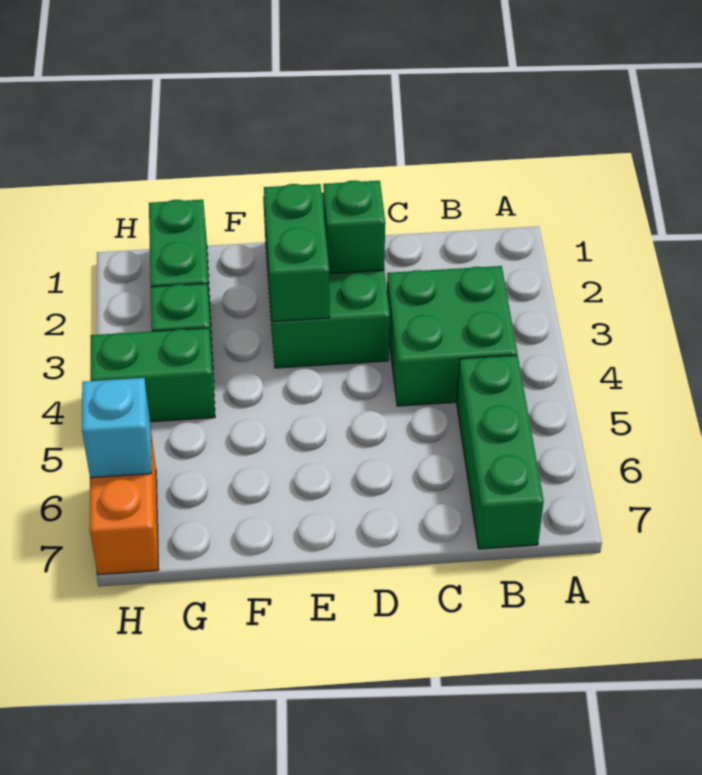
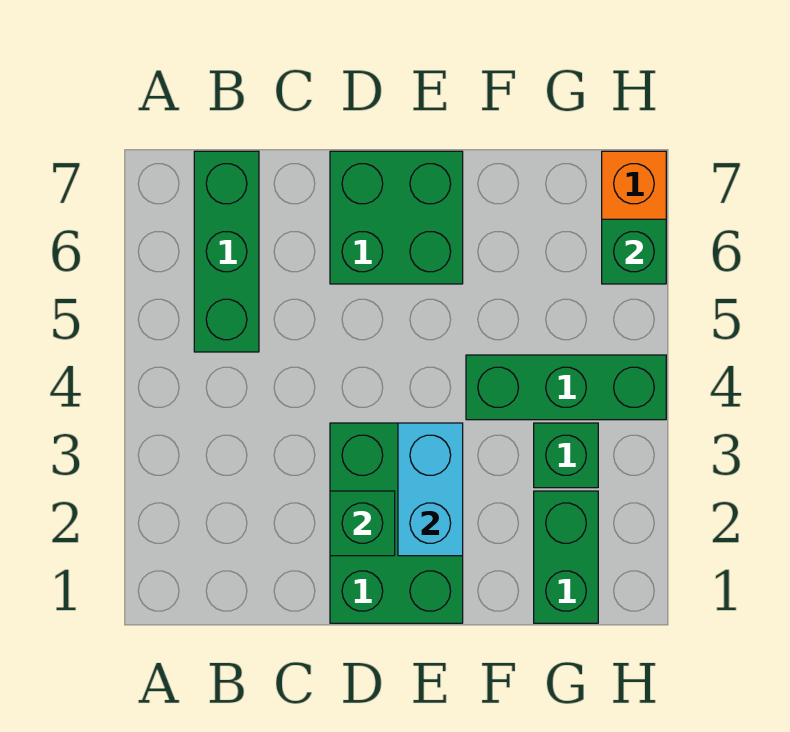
green brick B3:C4 level 1 -> green brick D6:E7 level 1
green brick E2:E3 level 2 -> cyan brick E2:E3 level 2
green brick G4:H4 level 1 -> green brick F4:H4 level 1
cyan brick H6 level 2 -> green brick H6 level 2

